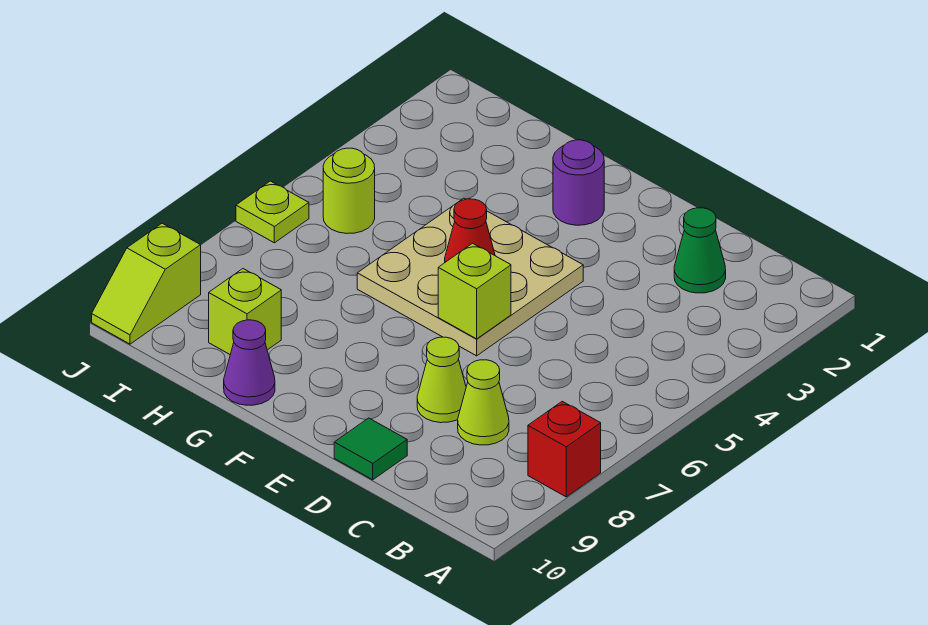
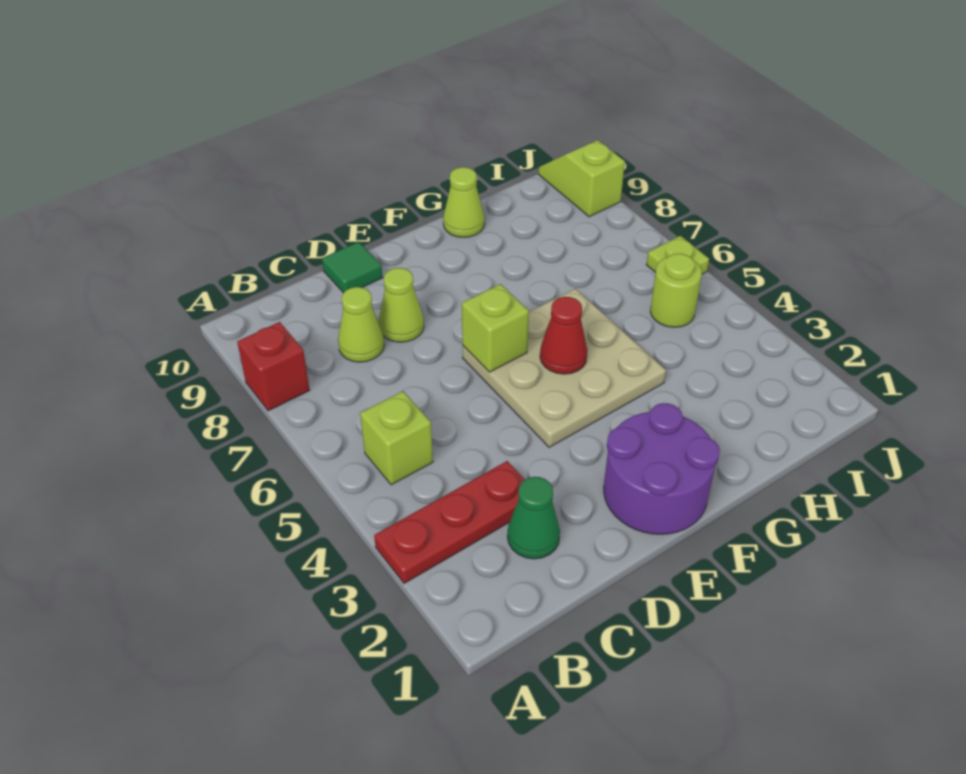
none -> red plate A3:C3 level 1
purple round brick F2 level 1 -> purple round brick E1:F2 level 1
purple cone G10 level 1 -> lime cone G10 level 1
lime brick H9 level 1 -> lime brick B5 level 1

